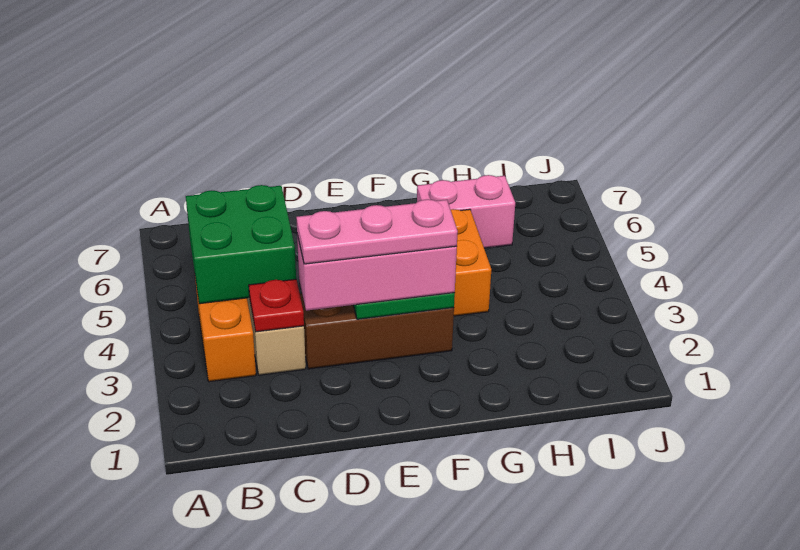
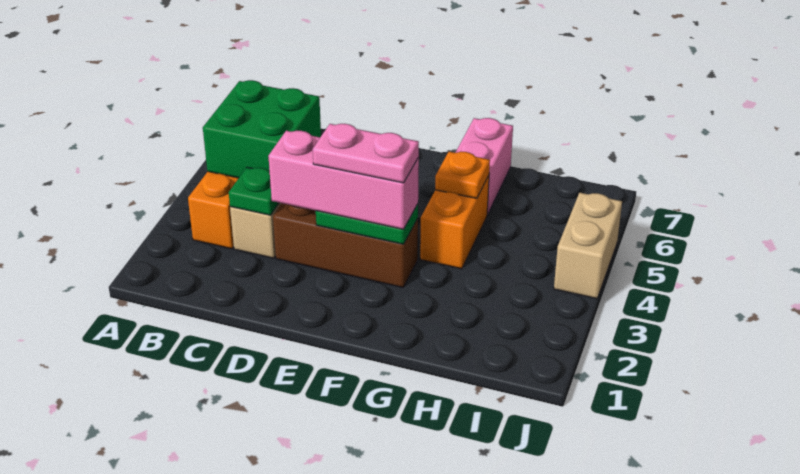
red plate C3 level 2 -> green plate C3 level 2
pink plate D3:F3 level 4 -> pink plate E3:F3 level 4
none -> orange plate G5 level 2
pink brick G6:H6 level 1 -> pink brick G6:G7 level 1
none -> tan brick J4:J5 level 1

